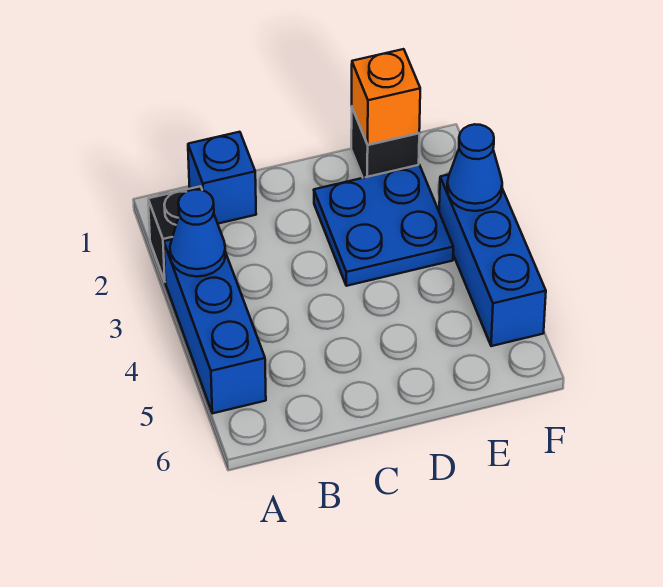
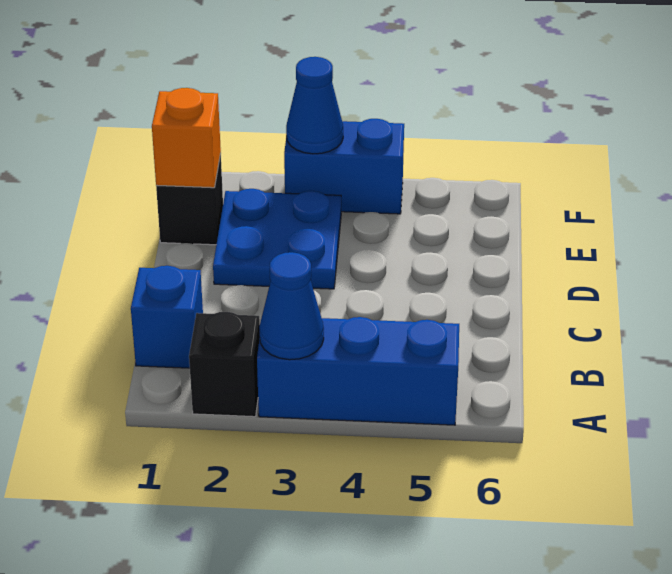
blue brick F3:F5 level 1 -> blue brick F3:F4 level 1

